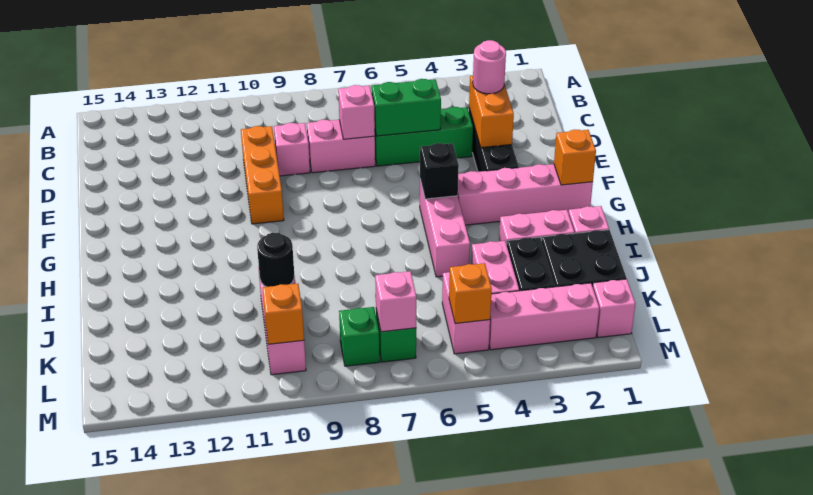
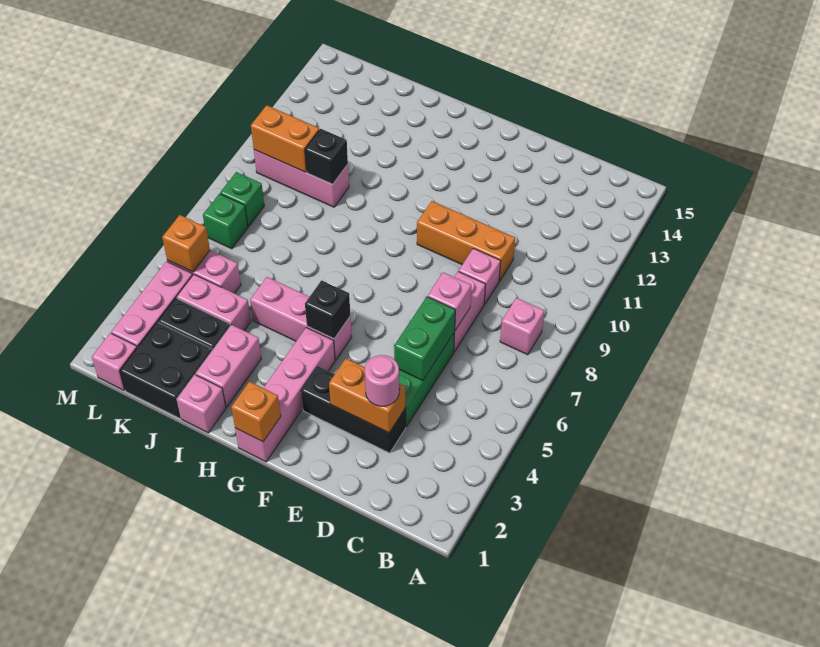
black round brick J10 level 2 -> black brick J10 level 2
pink brick L7 level 2 -> pink brick B8 level 1
orange brick L10 level 2 -> orange brick K10:L10 level 2

